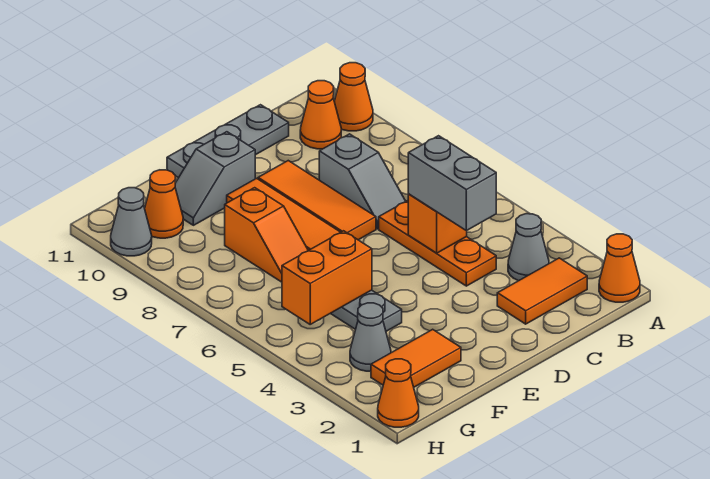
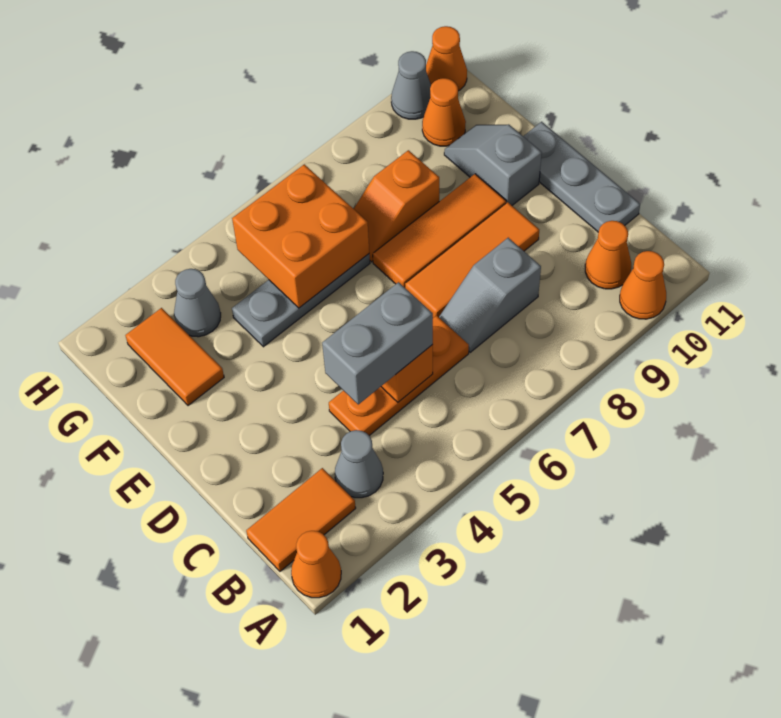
orange tile B2:C2 level 1 -> orange tile B1:B2 level 1
orange brick F5:G5 level 2 -> orange brick F5:G6 level 2
orange cone H1 level 1 -> orange cone H11 level 1

